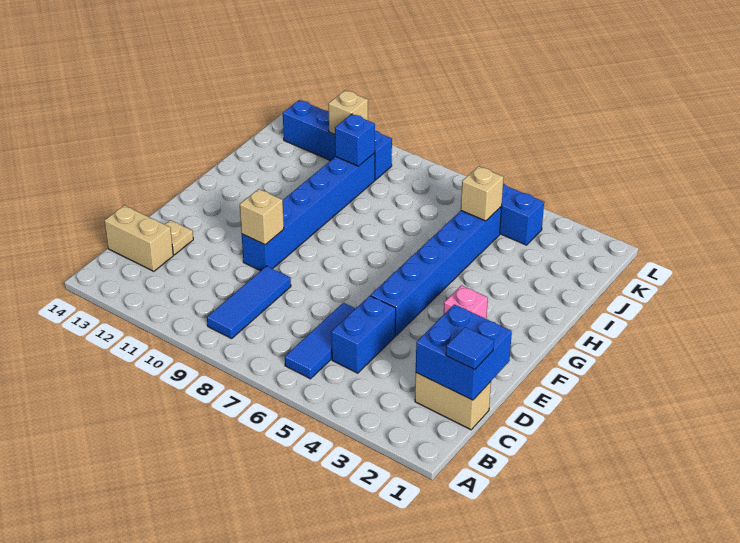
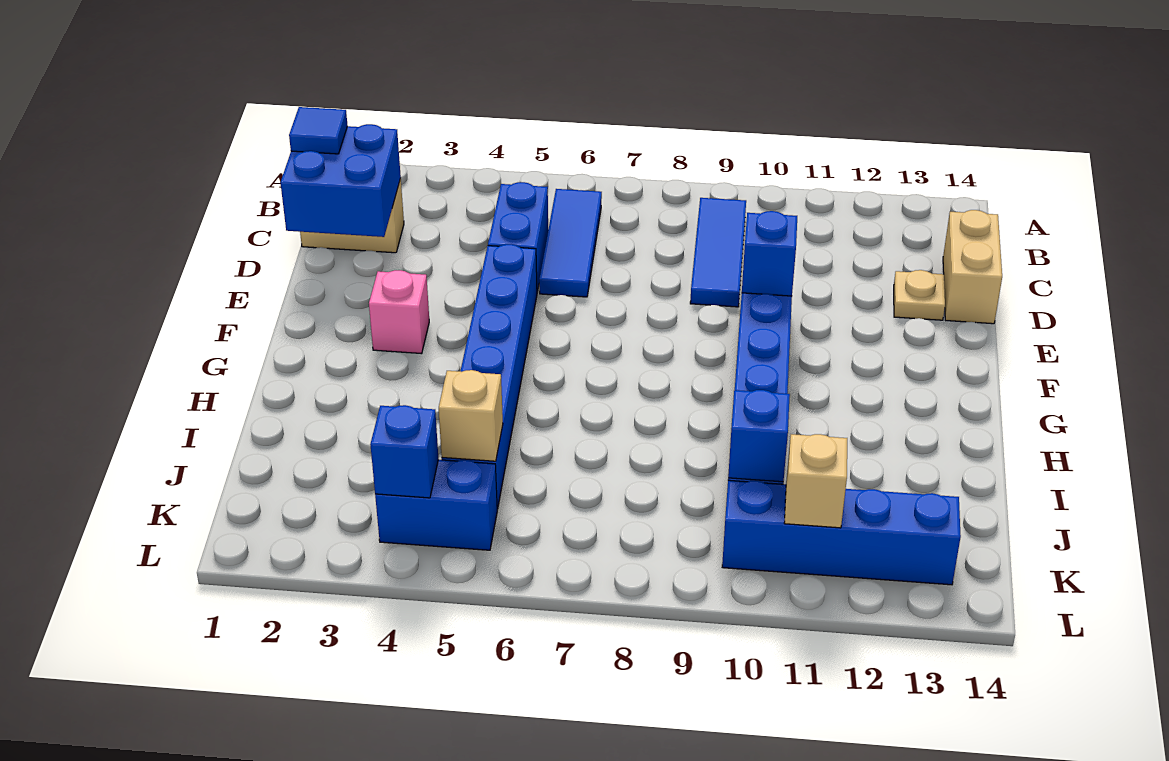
tan brick C13:C14 level 1 -> tan brick C14:D14 level 1
tan brick E10 level 2 -> blue brick E10 level 2
none -> blue brick K4 level 2

